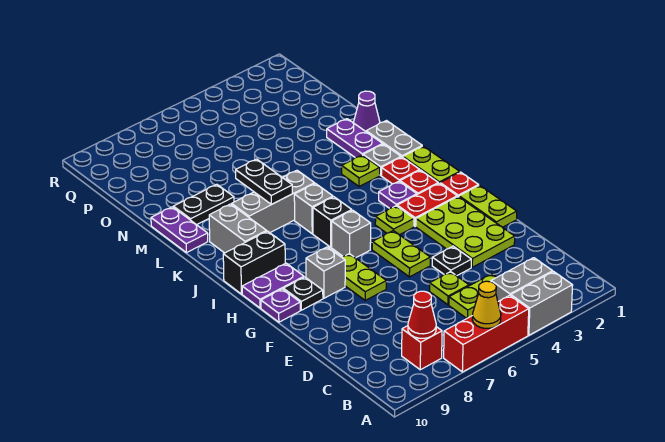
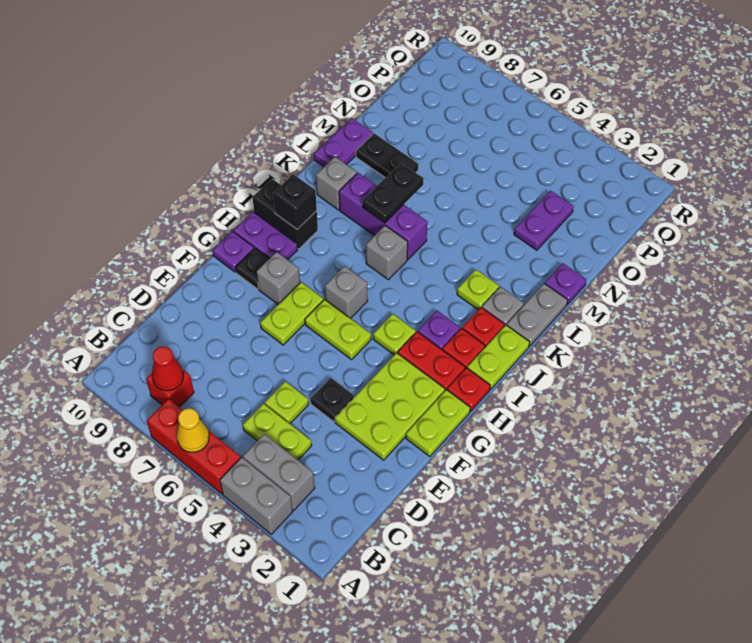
lime plate F5:G5 level 1 -> lime plate G5:G6 level 1
black brick I6 level 1 -> black brick I9 level 2
grey brick J9:K9 level 1 -> grey brick K9 level 1
grey brick K6:K8 level 1 -> purple brick K6:K8 level 1
purple plate L2:M2 level 1 -> purple plate N3:O3 level 1
purple cone M1 level 1 -> purple plate M1 level 1

